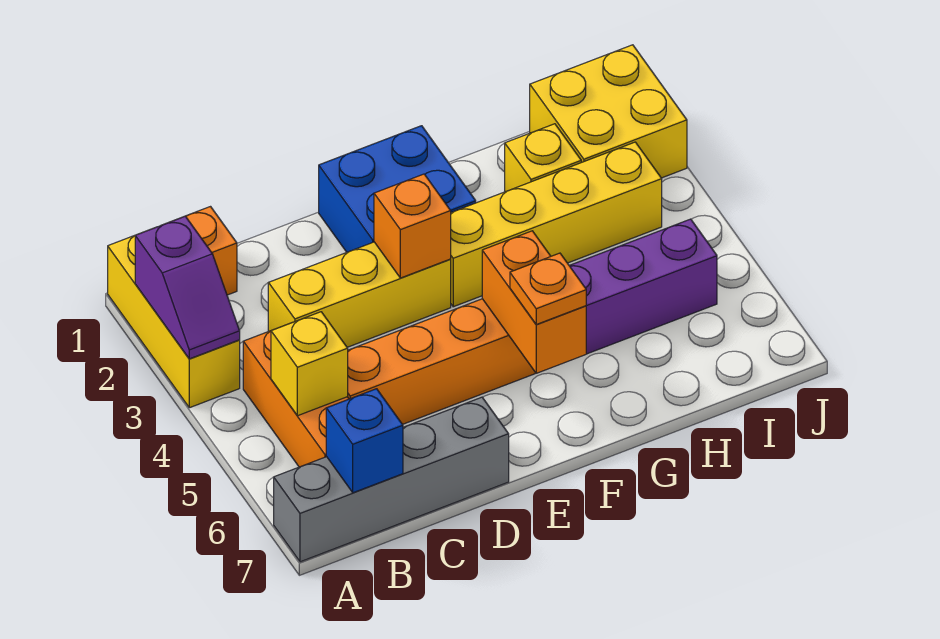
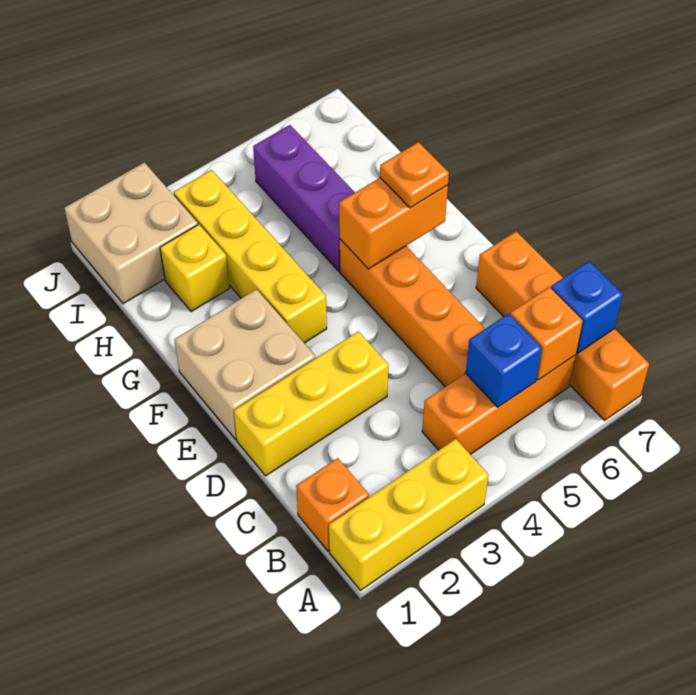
purple slope A2:A3 level 2 top 2 -> none
grey brick A7:D7 level 1 -> orange brick A7:D7 level 1
yellow brick B5 level 2 -> blue brick B5 level 2
yellow brick C3:E3 level 1 -> yellow brick D1:D3 level 1
blue brick E1:F2 level 1 -> tan brick E1:F2 level 1
orange brick E3 level 2 -> orange brick B6 level 2
yellow brick I1:J2 level 1 -> tan brick I1:J2 level 1

